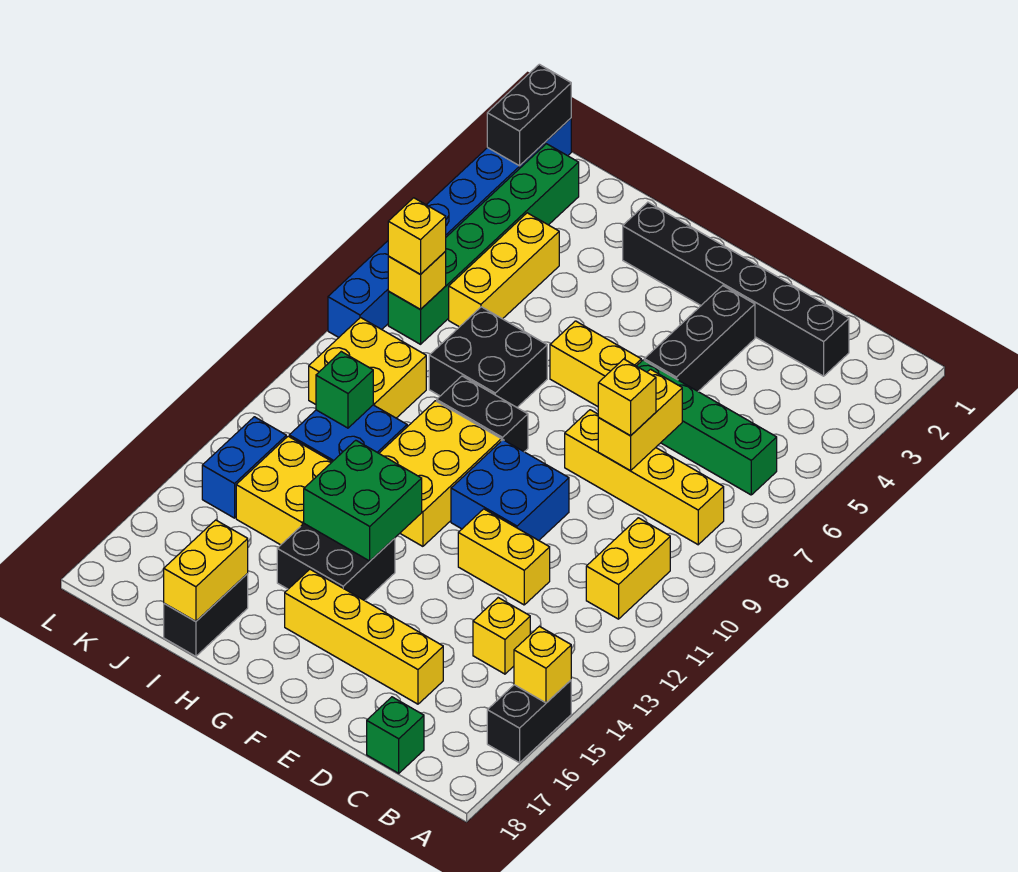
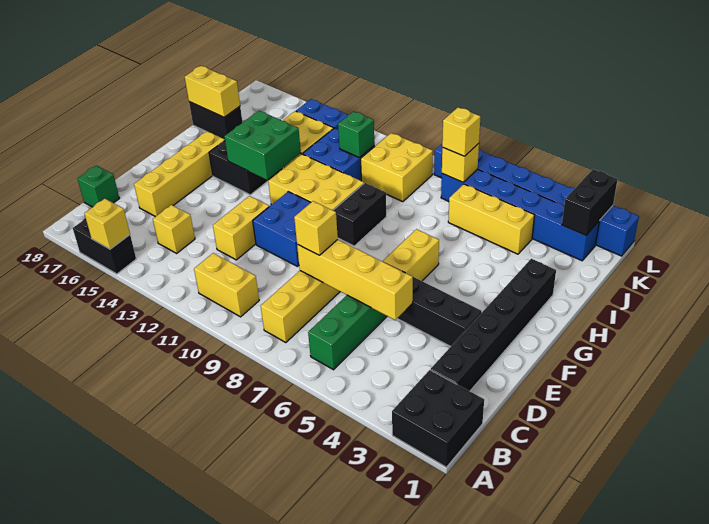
yellow brick D7:D8 level 2 -> yellow brick D5:D8 level 2
black brick H7:I8 level 1 -> black brick A1:B2 level 1
green brick K2:K7 level 1 -> blue brick K2:K7 level 1
black brick L1:L2 level 2 -> black brick K2:L2 level 2

